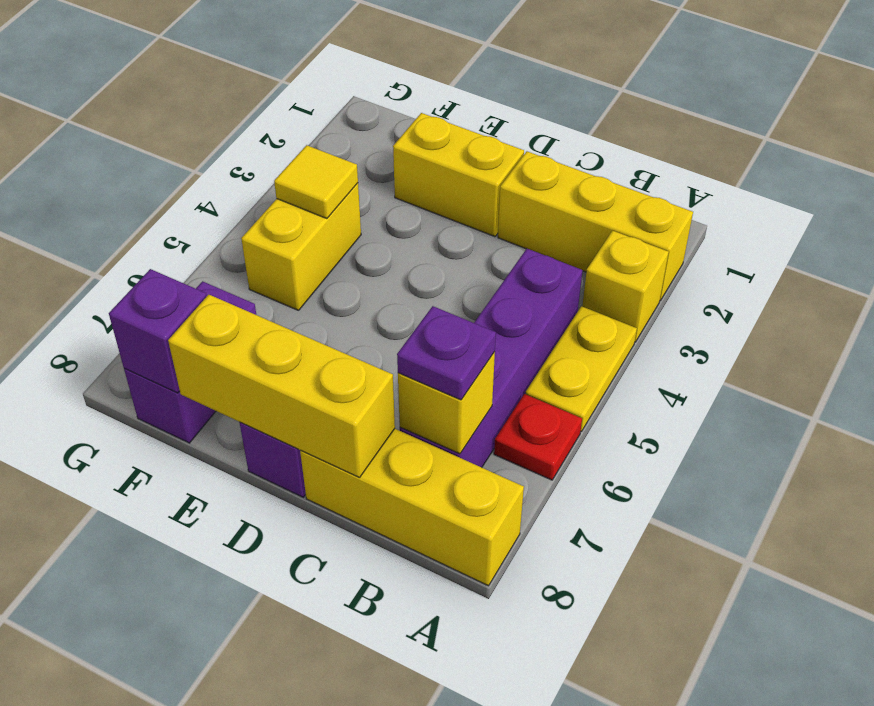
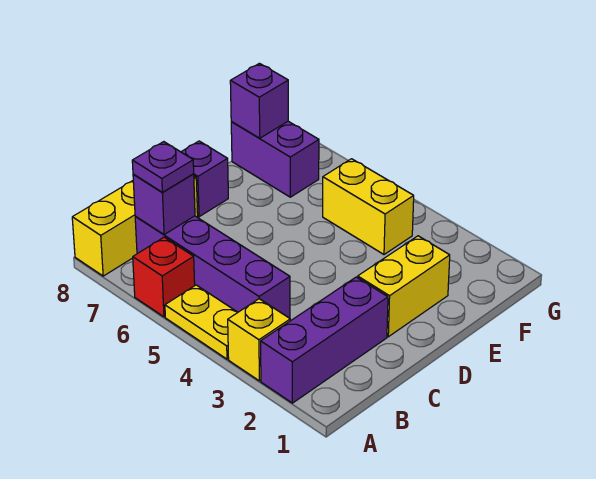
yellow brick A2:C2 level 1 -> purple brick A2:C2 level 1
red plate A6 level 1 -> red brick A6 level 1
yellow brick B7 level 2 -> purple brick B7 level 2
yellow brick C8:E8 level 2 -> none
yellow tile F4 level 2 -> none

